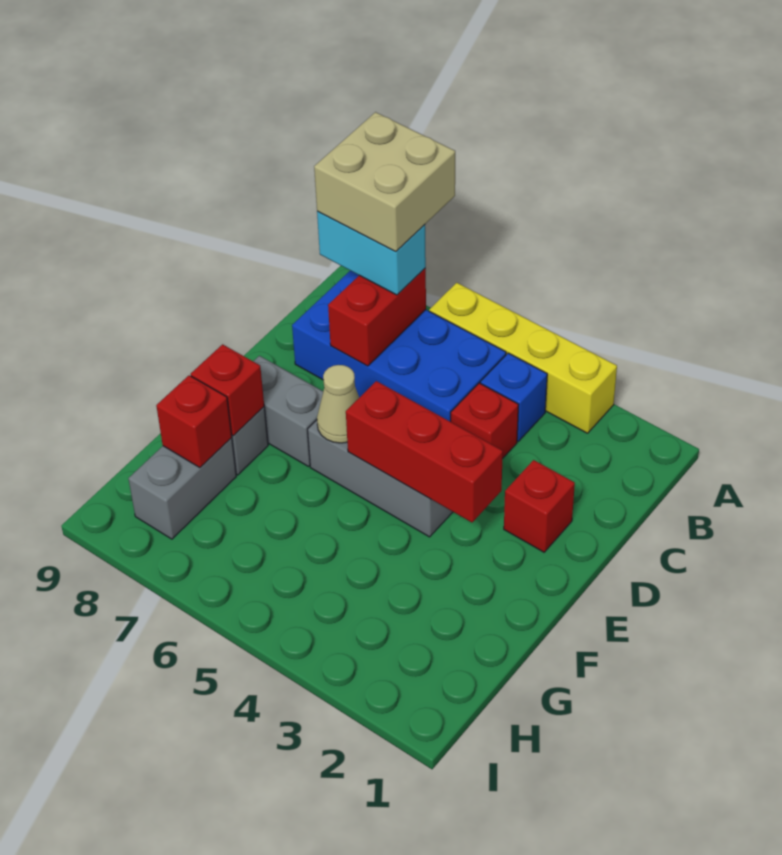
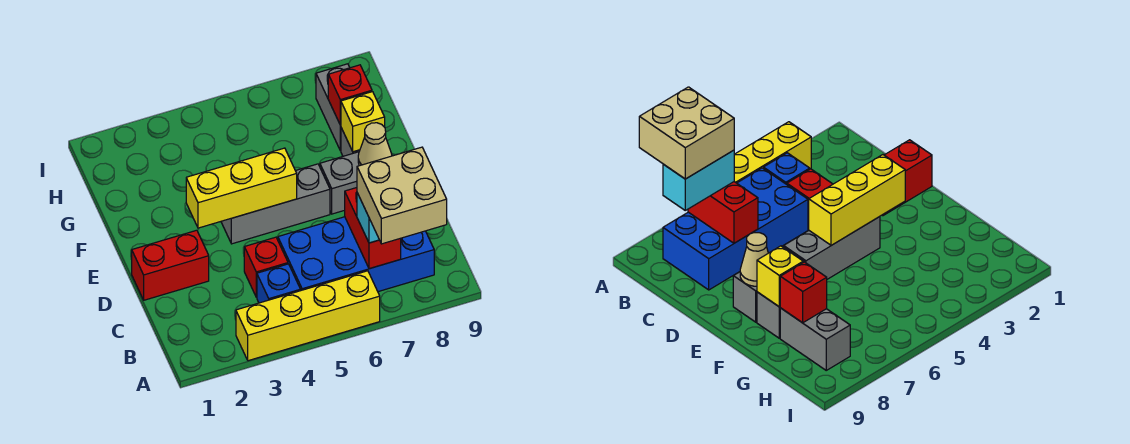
red brick D2 level 1 -> red brick D1:D2 level 1
red brick E3:E5 level 2 -> yellow brick E3:E5 level 2
tan cone E6 level 2 -> tan cone E8 level 2
red brick F8 level 2 -> yellow brick F8 level 2

